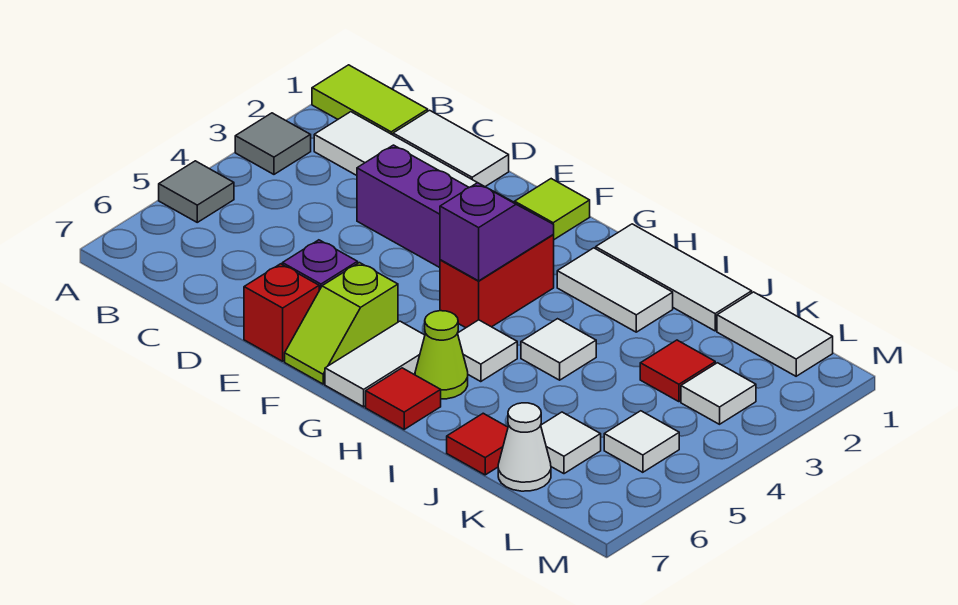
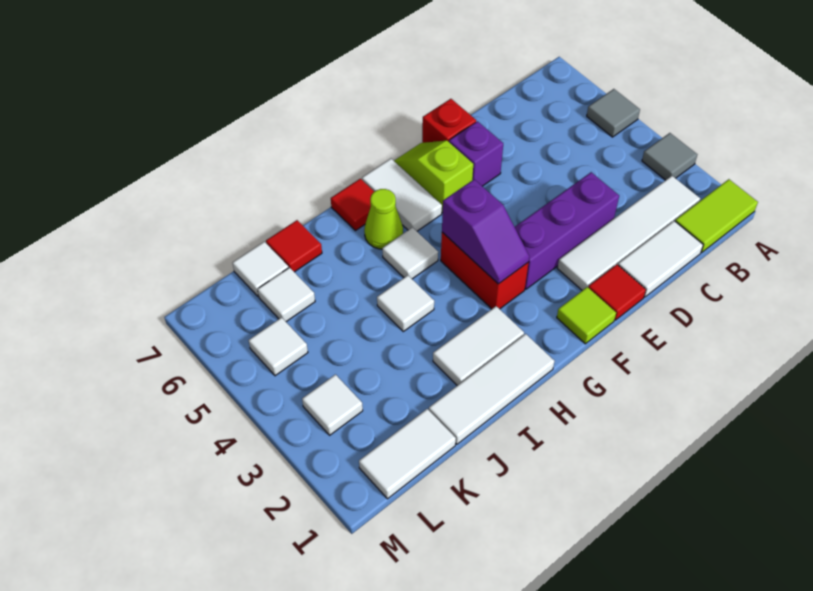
red tile K3 level 1 -> red tile E1 level 1
white cone K7 level 1 -> white tile K7 level 1

